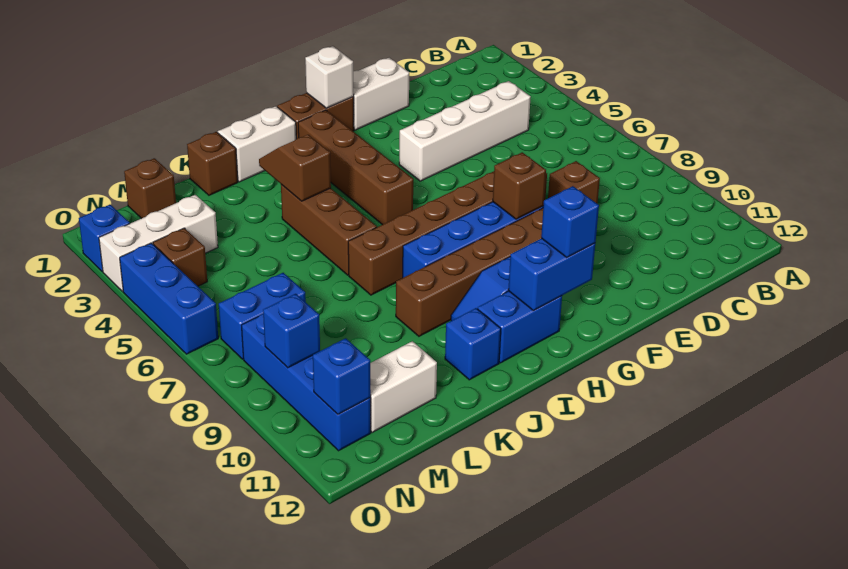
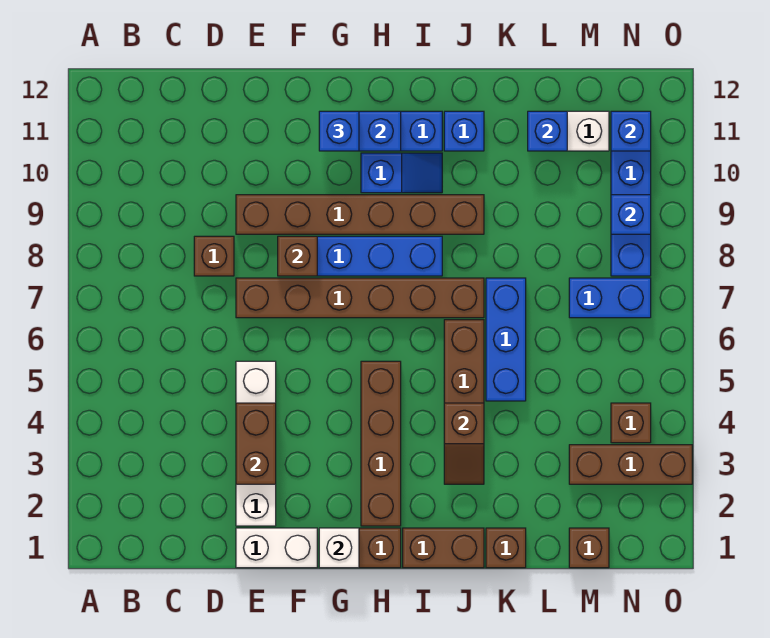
white brick C4:F4 level 1 -> white brick E2:E5 level 1
none -> brown brick E3:E4 level 2
white brick I1:J1 level 1 -> brown brick I1:J1 level 1
white brick M3:O3 level 1 -> brown brick M3:O3 level 1
blue brick O2 level 1 -> blue brick L11 level 2
blue brick O4:O6 level 1 -> blue brick K5:K7 level 1

